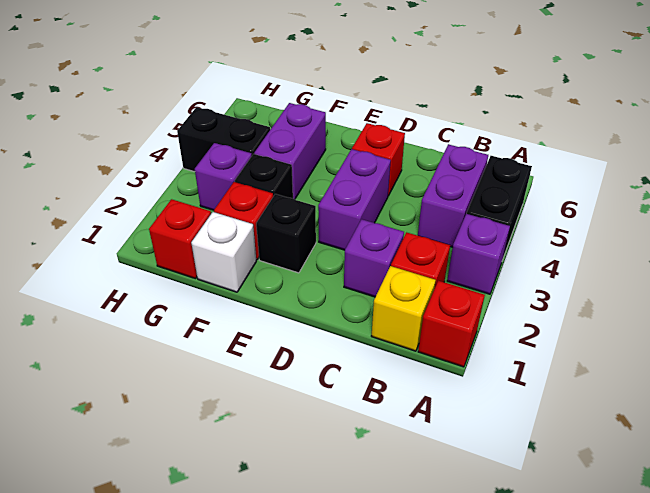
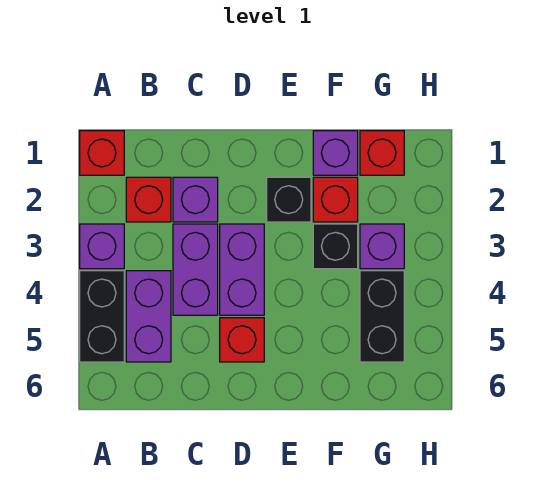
yellow brick B1 level 1 -> none
white brick F1 level 1 -> purple brick F1 level 1
purple brick F4:F5 level 1 -> purple brick C3:C4 level 1
black brick G4:H4 level 1 -> black brick G4:G5 level 1

